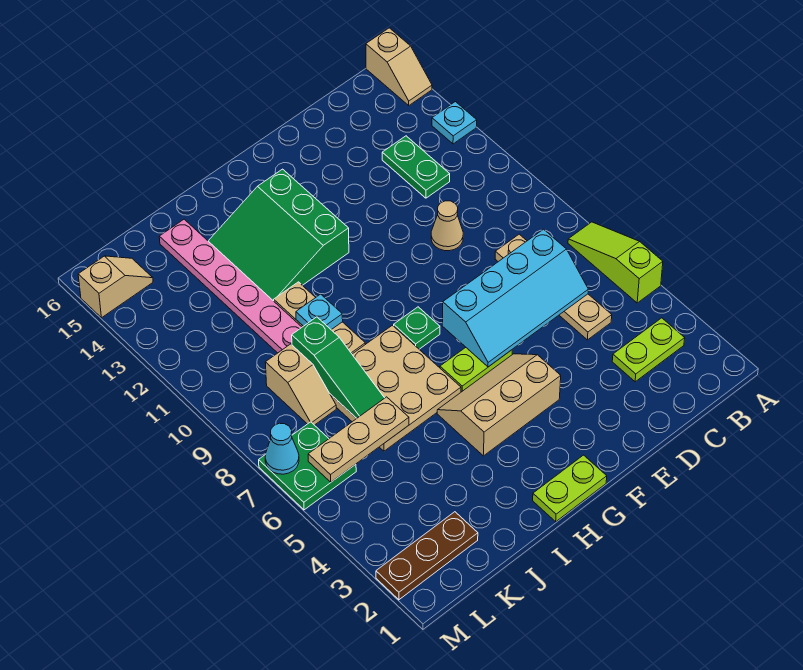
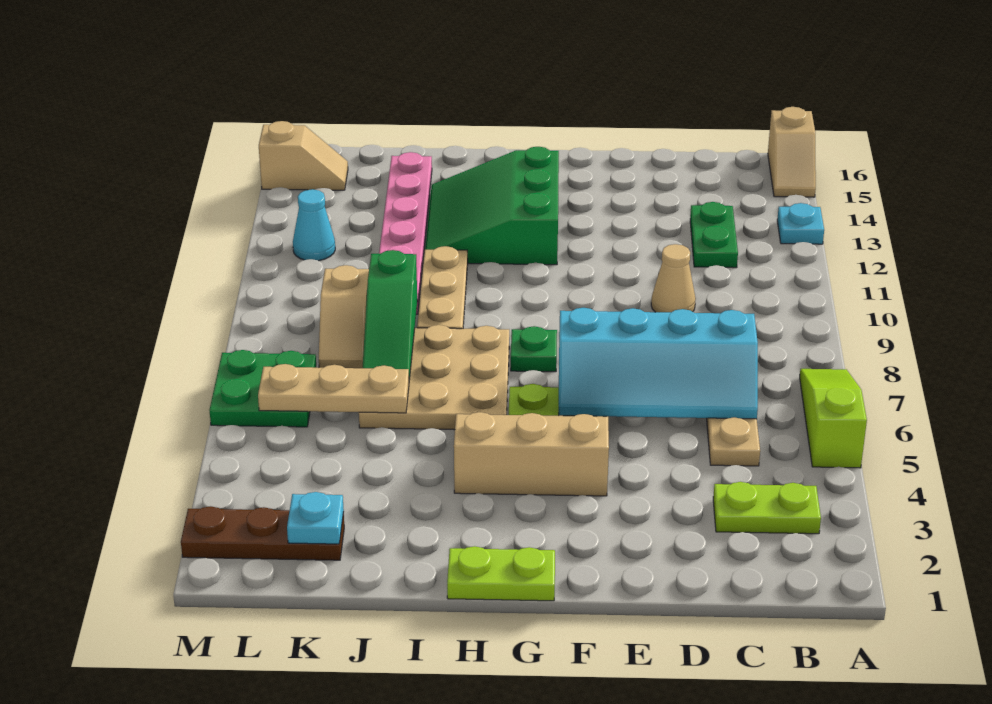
cyan plate I10 level 2 -> cyan plate K2 level 2
cyan cone M7 level 2 -> cyan cone L12 level 1

